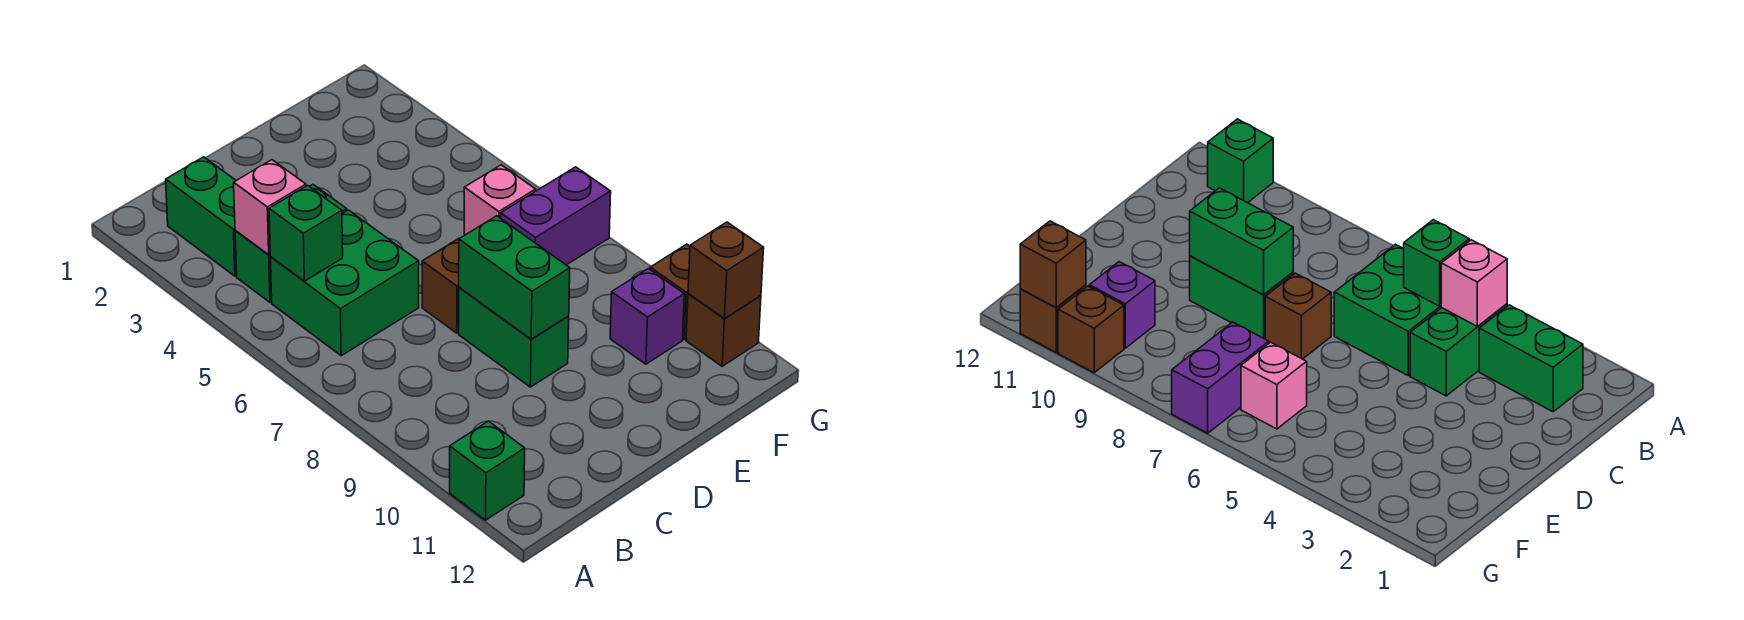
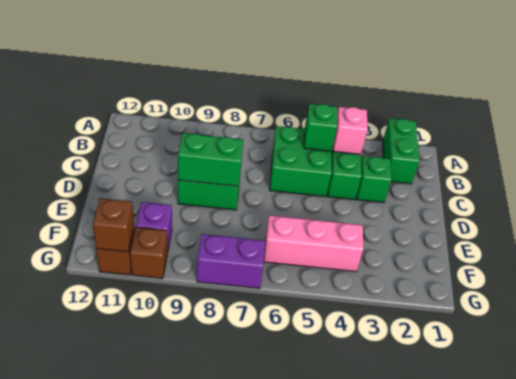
green brick A11 level 1 -> green brick C3 level 1
green brick B2:B3 level 1 -> green brick A2:B2 level 1
brown brick D7 level 1 -> none
pink brick F6 level 1 -> pink brick F4:F6 level 1
purple brick F7:G7 level 1 -> purple brick G7:G8 level 1

